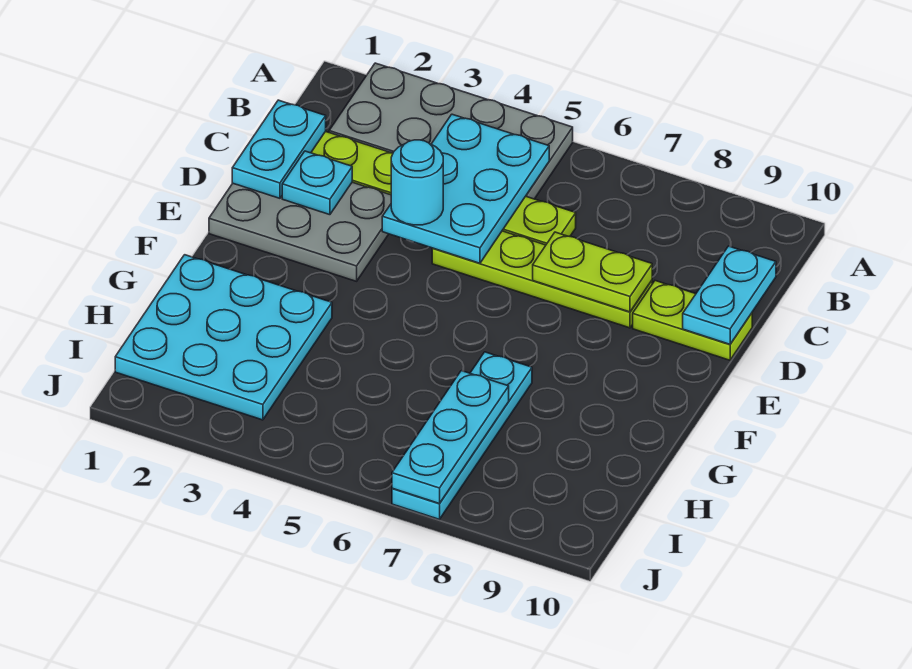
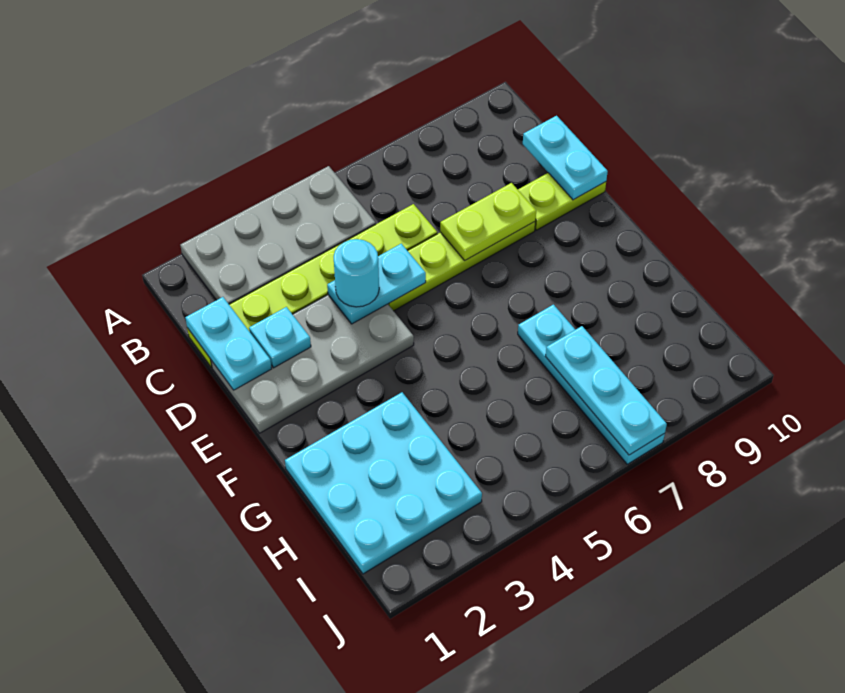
cyan plate B4:D5 level 2 -> cyan plate D4:D5 level 2
grey plate D1:E3 level 1 -> grey plate D1:E4 level 1

